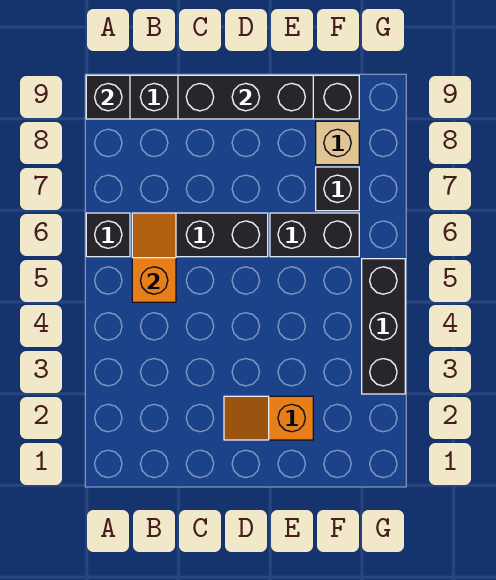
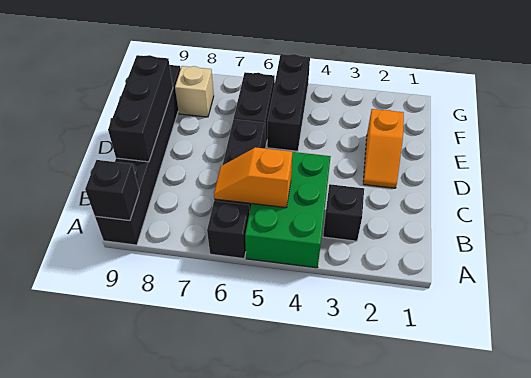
none -> green brick A4:C5 level 1
black brick F7 level 1 -> black brick B3 level 1
black brick G3:G5 level 1 -> black brick E5:G5 level 1

